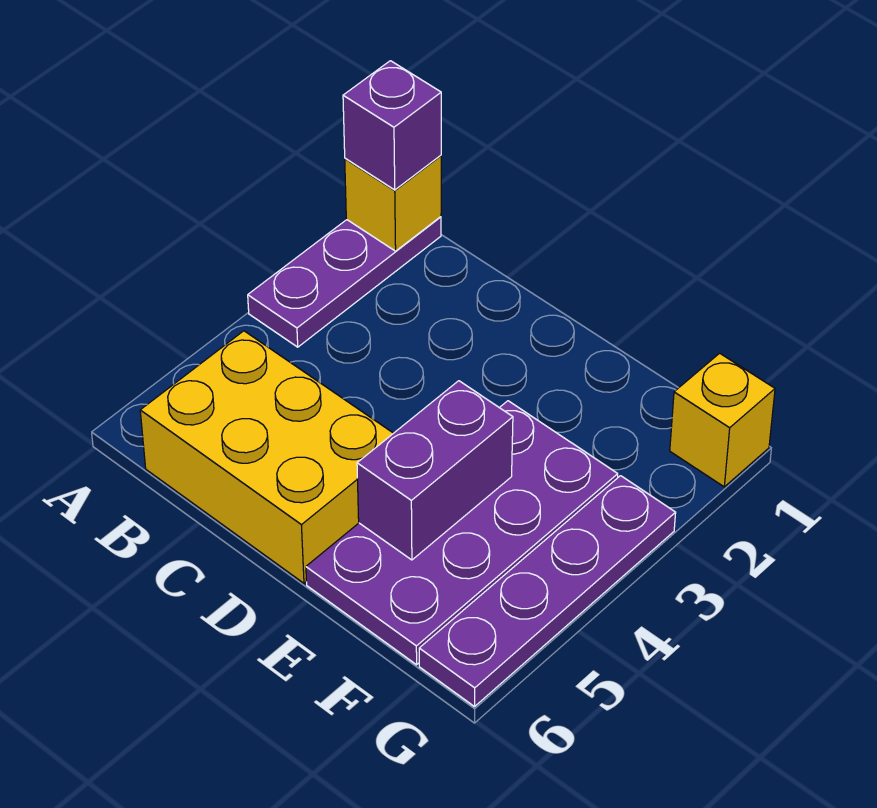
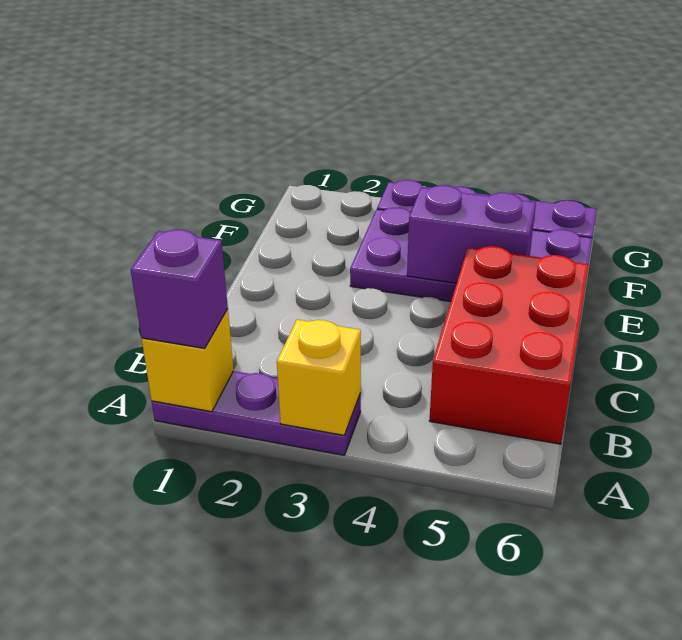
yellow brick B5:D6 level 1 -> red brick B5:D6 level 1
yellow brick G1 level 1 -> yellow brick A3 level 2

